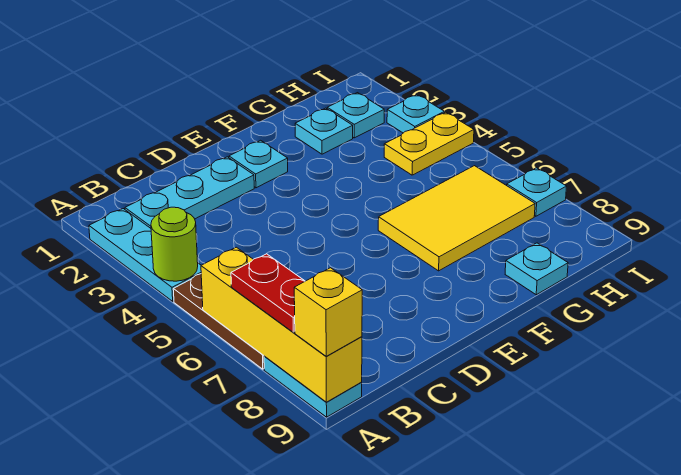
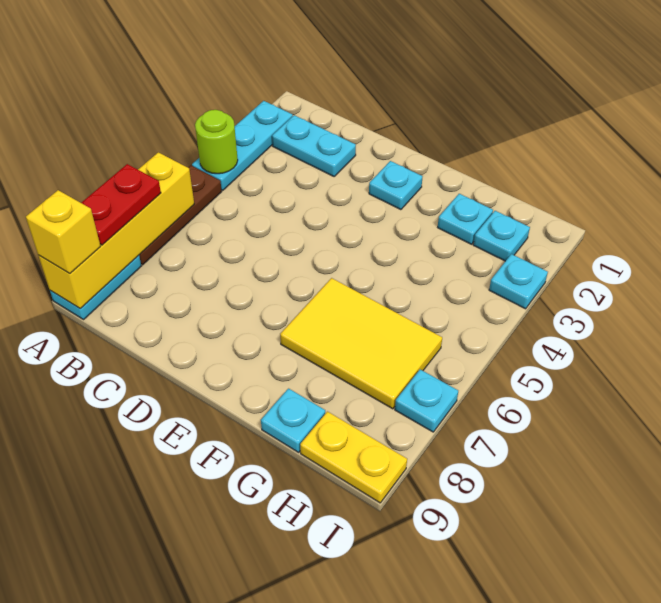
cyan plate B2:D2 level 1 -> cyan plate B2:C2 level 1
yellow plate H4:I4 level 1 -> yellow plate H9:I9 level 1

